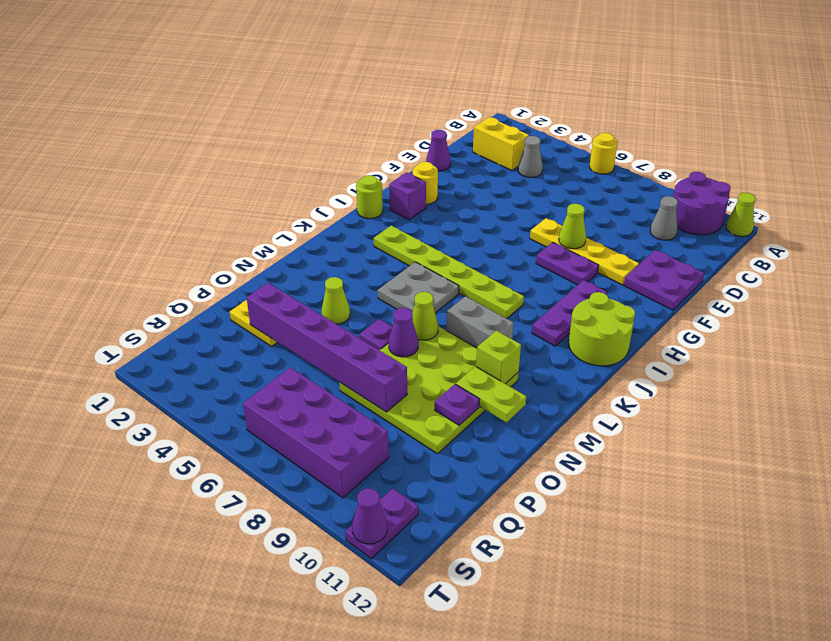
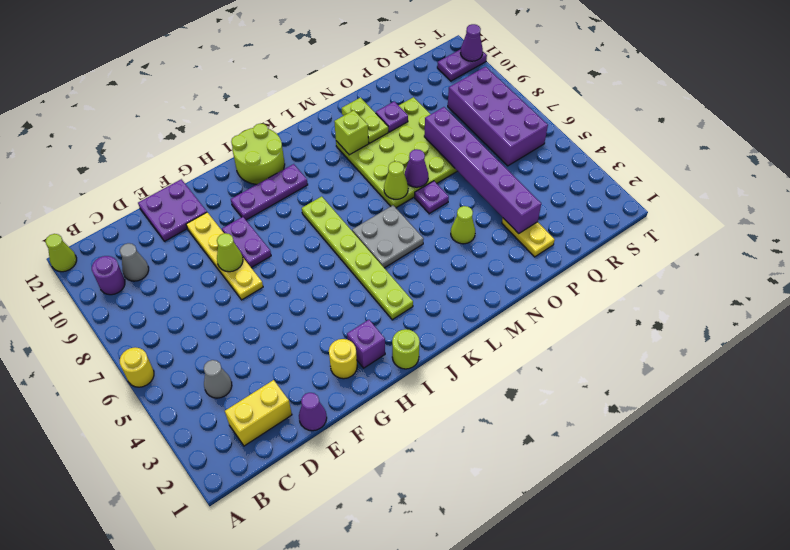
purple round brick A10:B11 level 1 -> purple round brick B10 level 1
yellow brick C2:C3 level 1 -> yellow brick C2:D2 level 1
grey brick L8:L9 level 1 -> none

